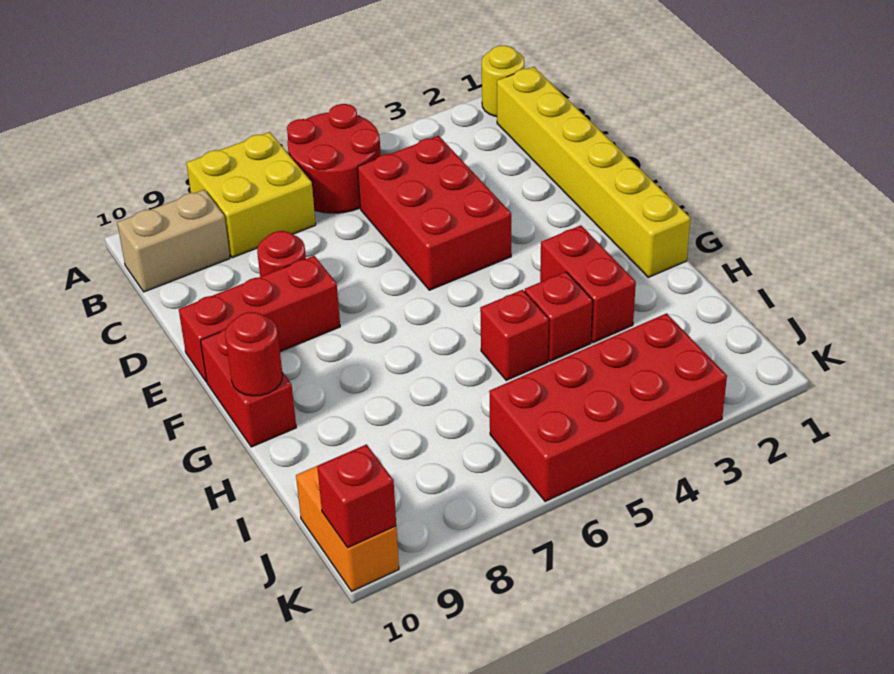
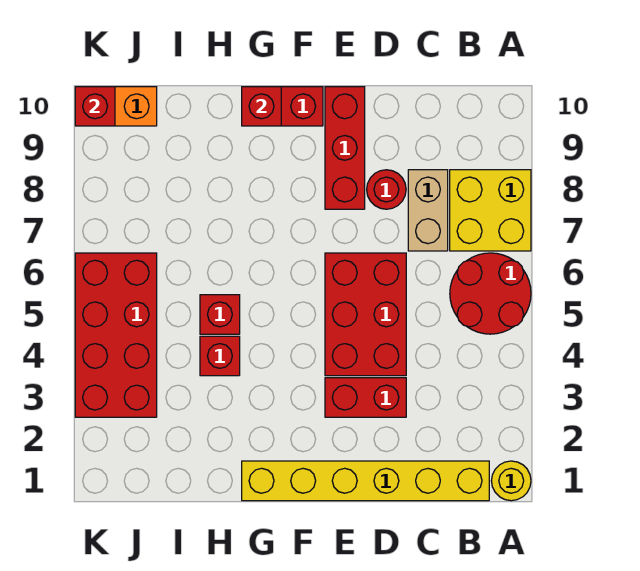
tan brick B9:B10 level 1 -> tan brick C7:C8 level 1
red brick C4:E5 level 1 -> red brick D4:E6 level 1
red brick G3:H3 level 1 -> red brick D3:E3 level 1
red round brick G10 level 2 -> red brick G10 level 2

